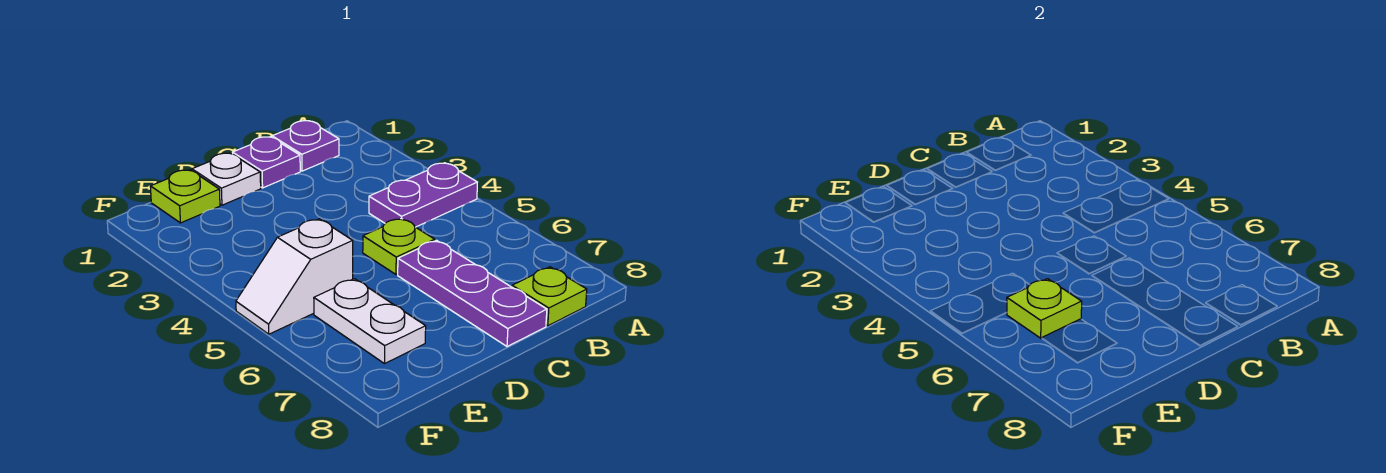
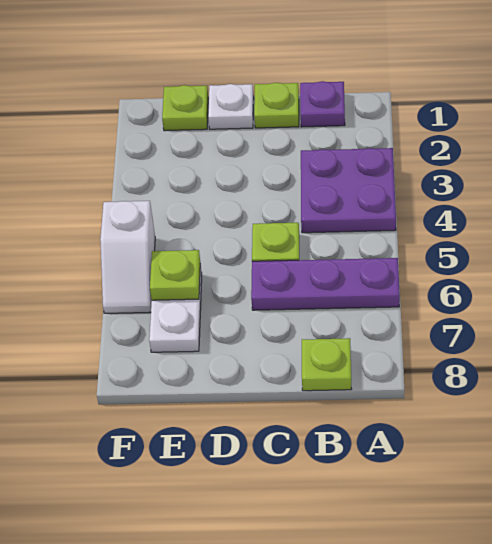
purple plate A4:B4 level 1 -> purple plate A3:B4 level 1
purple plate C1 level 1 -> lime plate C1 level 1
purple plate C6:C8 level 1 -> purple plate A6:C6 level 1
white slope E5:F5 level 1 top E -> white slope F5:F6 level 1 top 5

